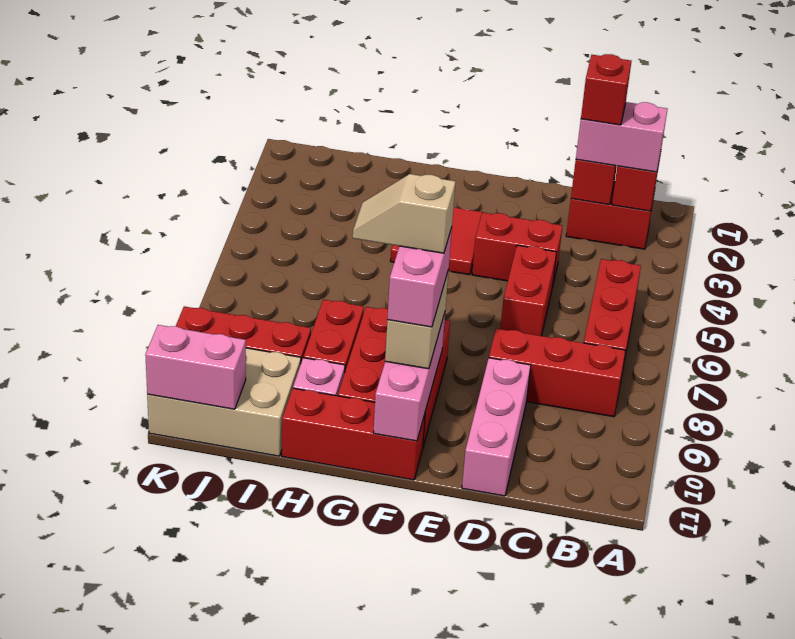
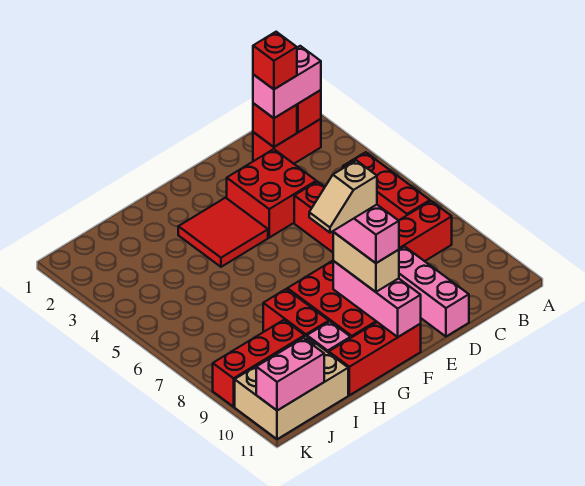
red brick D4:E4 level 1 -> red brick D3:E4 level 1

